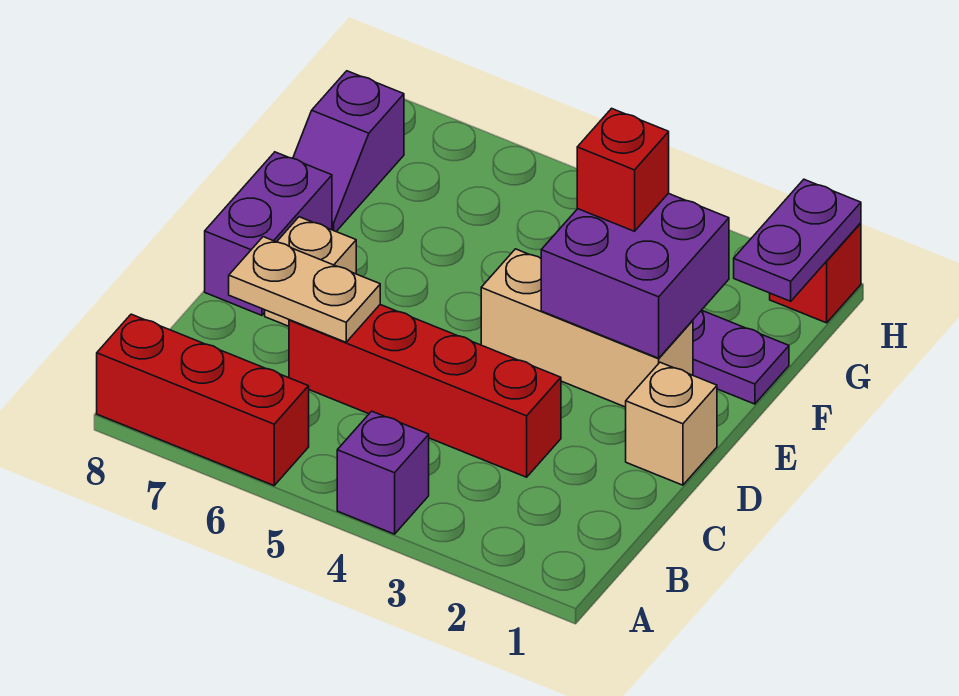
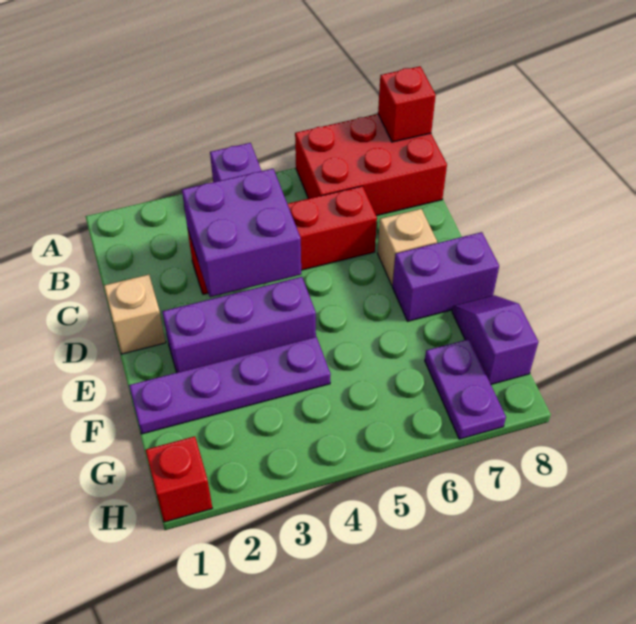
red brick A6:A8 level 1 -> red brick A6:B8 level 1
tan plate C6:C7 level 2 -> none
purple brick D8:E8 level 1 -> purple brick E7:E8 level 1
tan brick E2:E4 level 1 -> purple brick E2:E4 level 1
purple brick E2:F3 level 2 -> purple brick C3:D4 level 2
red brick F3 level 3 -> red brick A8 level 2
purple plate G1:H1 level 2 -> purple plate G7:H7 level 1

